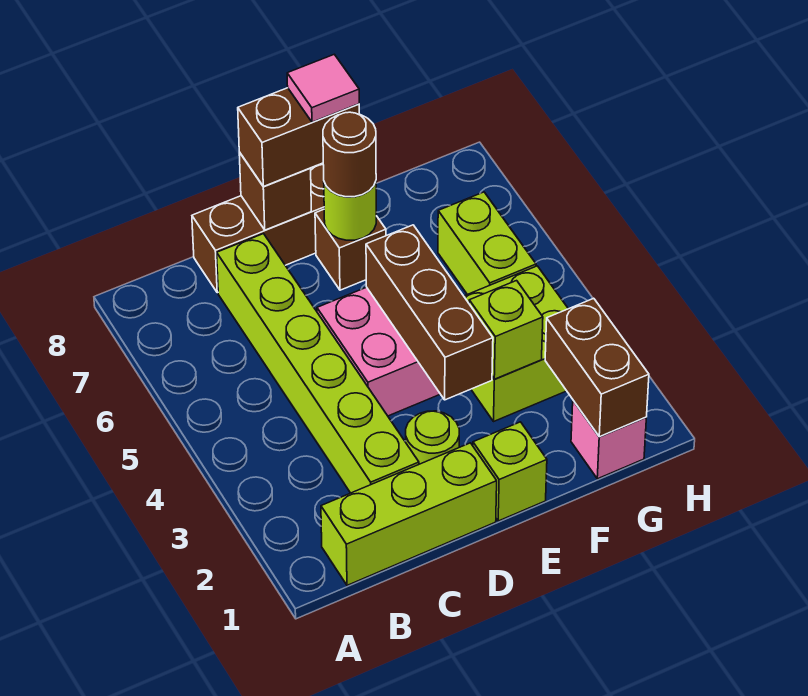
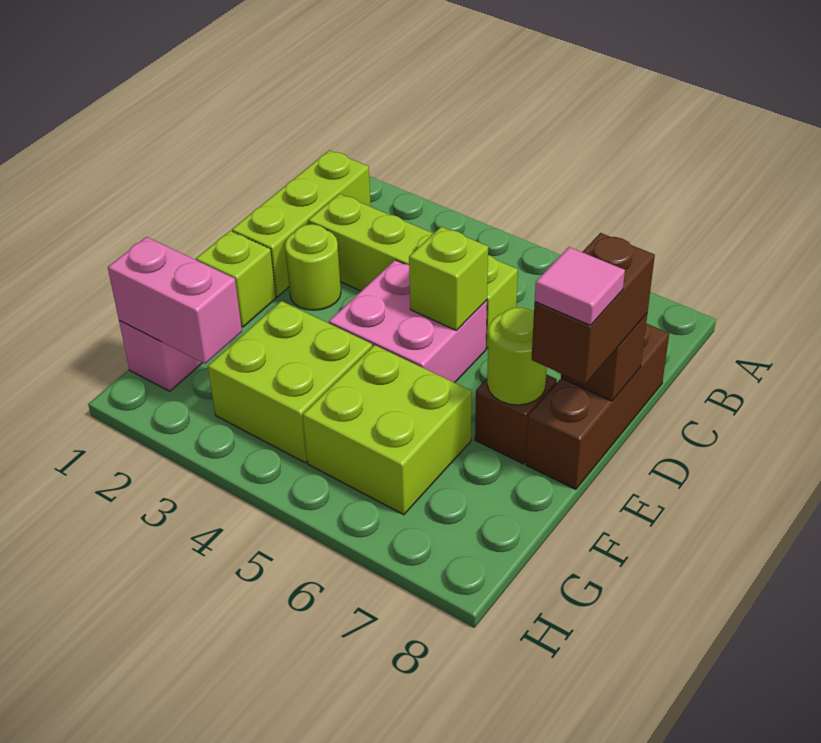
lime brick C2:C7 level 1 -> lime brick C2:C5 level 1
brown brick E3:E5 level 2 -> none
brown round brick E7 level 3 -> none
lime brick F3 level 2 -> lime brick D5 level 2
brown brick G1:G2 level 2 -> pink brick G1:G2 level 2
lime brick G5:G6 level 1 -> lime brick F5:G6 level 1

